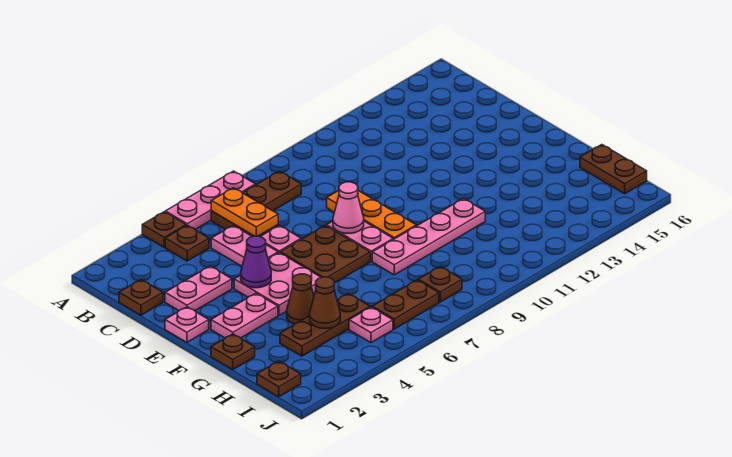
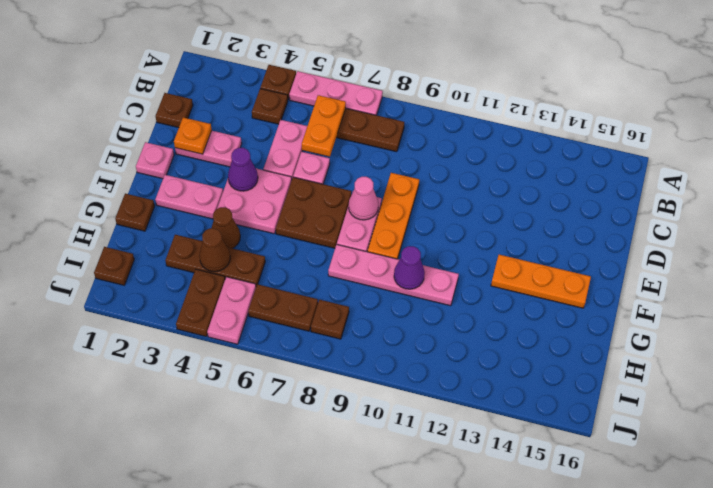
none -> orange plate D2 level 2
none -> orange plate F13:F15 level 1
none -> purple cone G10 level 2
brown plate H16:I16 level 1 -> brown plate I4:J4 level 1
pink plate I5 level 1 -> pink plate I5:J5 level 1

